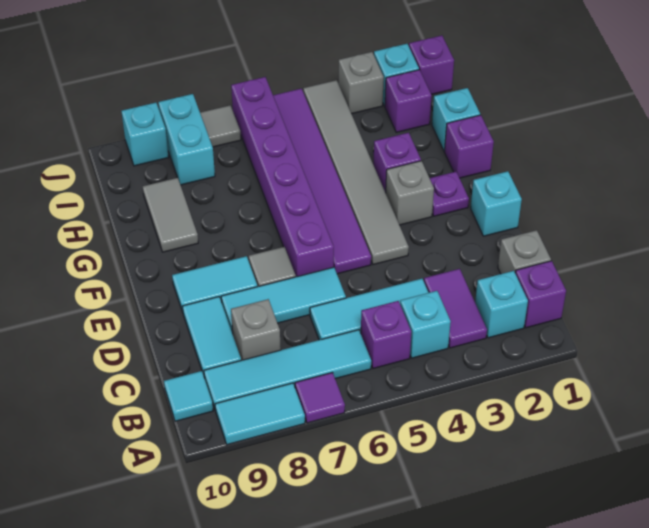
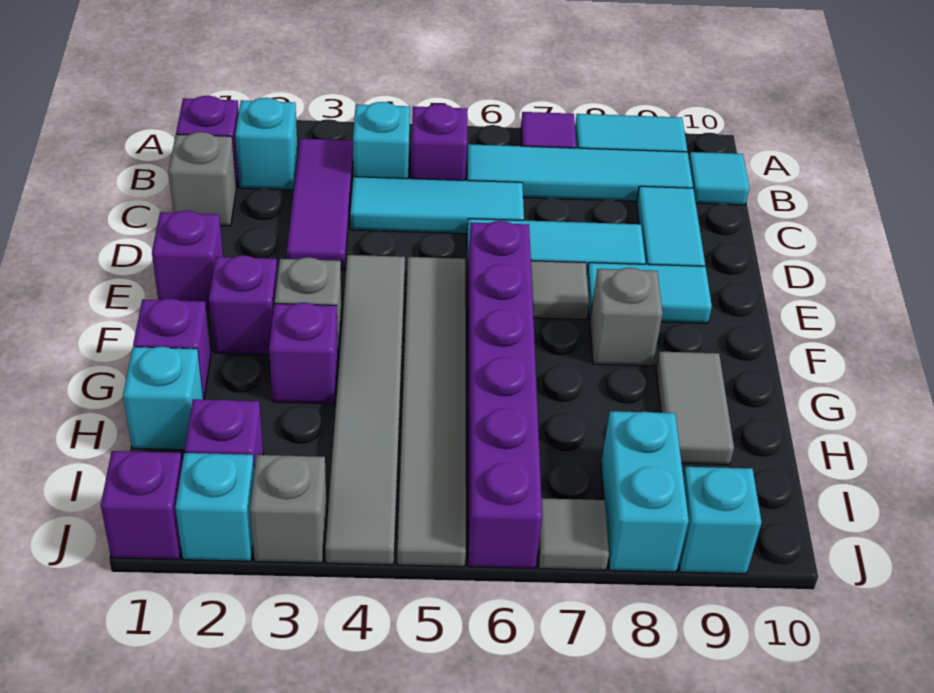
purple tile B3:C3 level 1 -> purple tile B3:D3 level 1
grey brick C8 level 1 -> grey brick F8 level 1
cyan brick E1 level 1 -> purple brick E1 level 1
purple tile E5:J5 level 1 -> grey tile E5:J5 level 1
purple plate F2 level 1 -> purple brick F2 level 1

